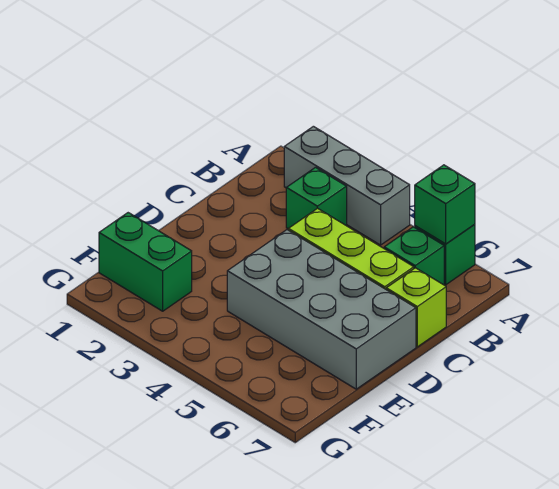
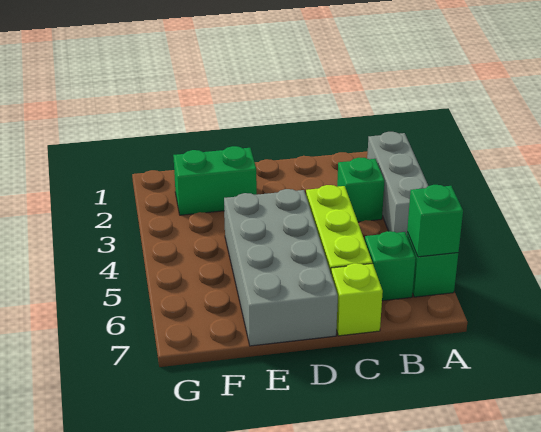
green brick F1:F2 level 1 -> green brick E2:F2 level 1

